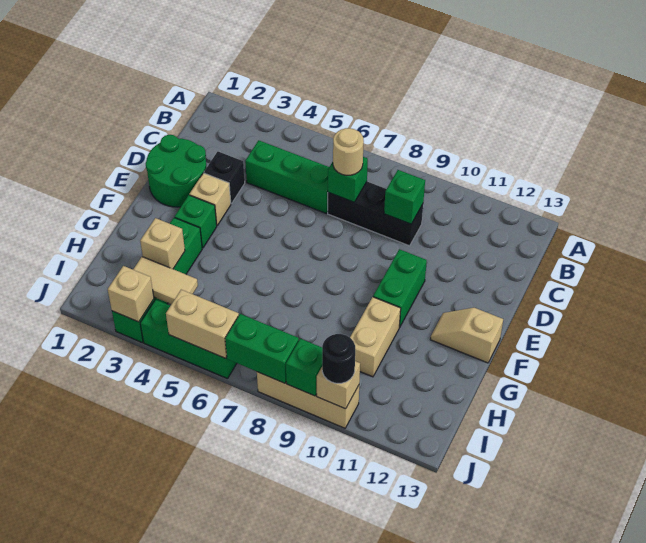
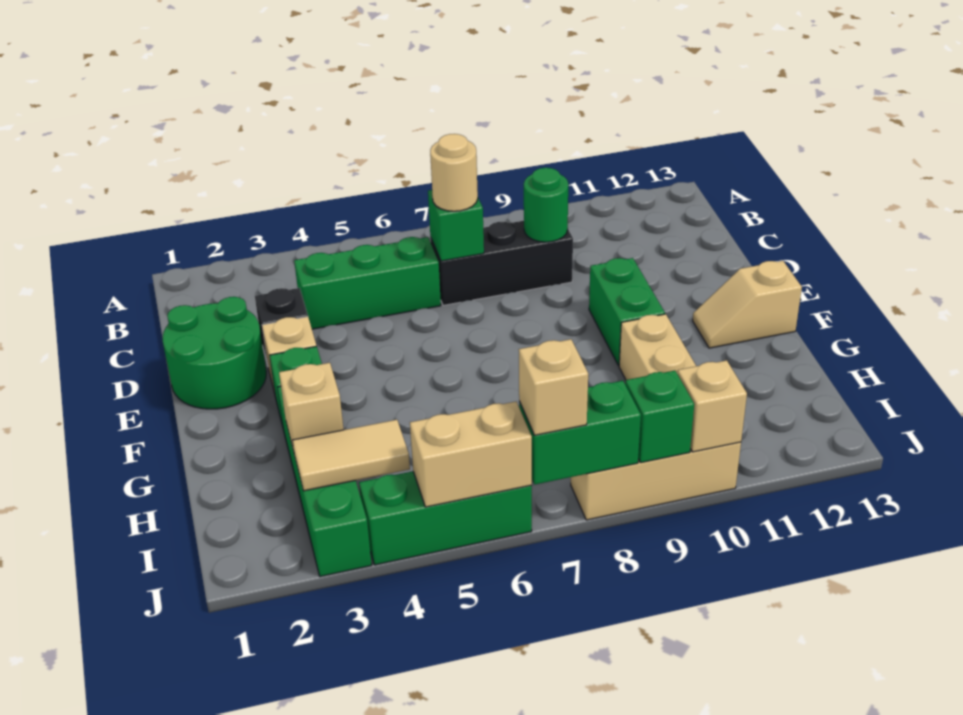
green brick C9 level 2 -> green round brick C9 level 2
tan brick J3 level 2 -> tan brick J7 level 3
black round brick J10 level 3 -> none

